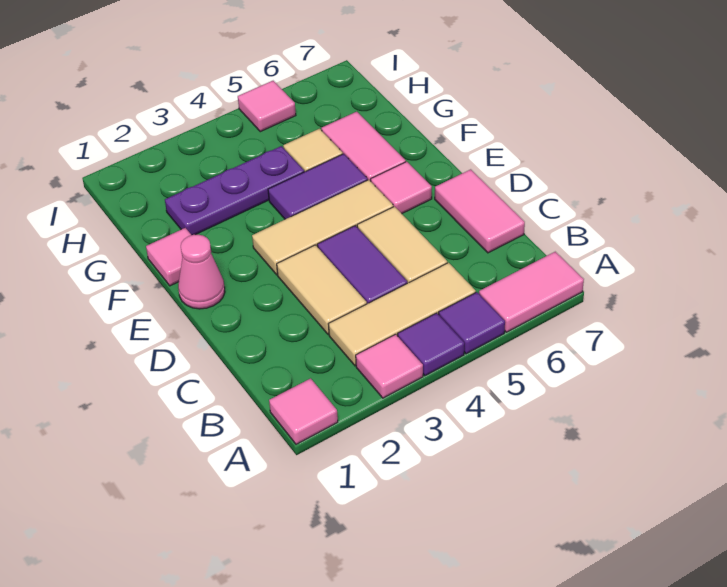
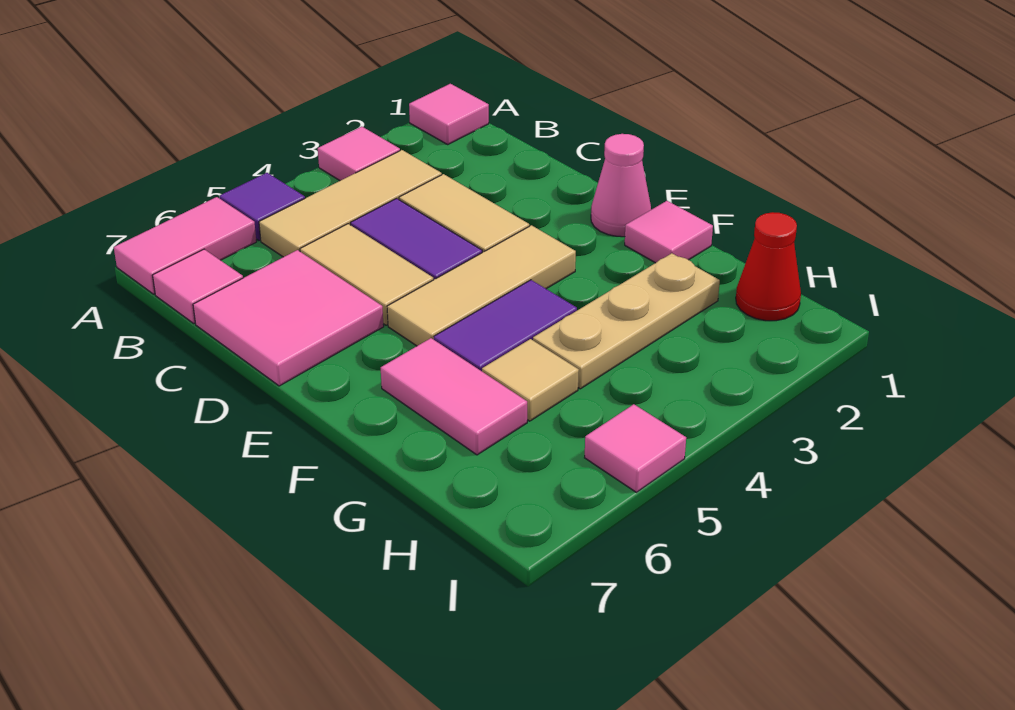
purple tile A4 level 1 -> none
pink tile C7:D7 level 1 -> pink tile C6:D7 level 1
pink tile E6 level 1 -> pink tile B7 level 1
purple plate G2:G4 level 1 -> tan plate G2:G4 level 1
none -> red cone H1 level 1

